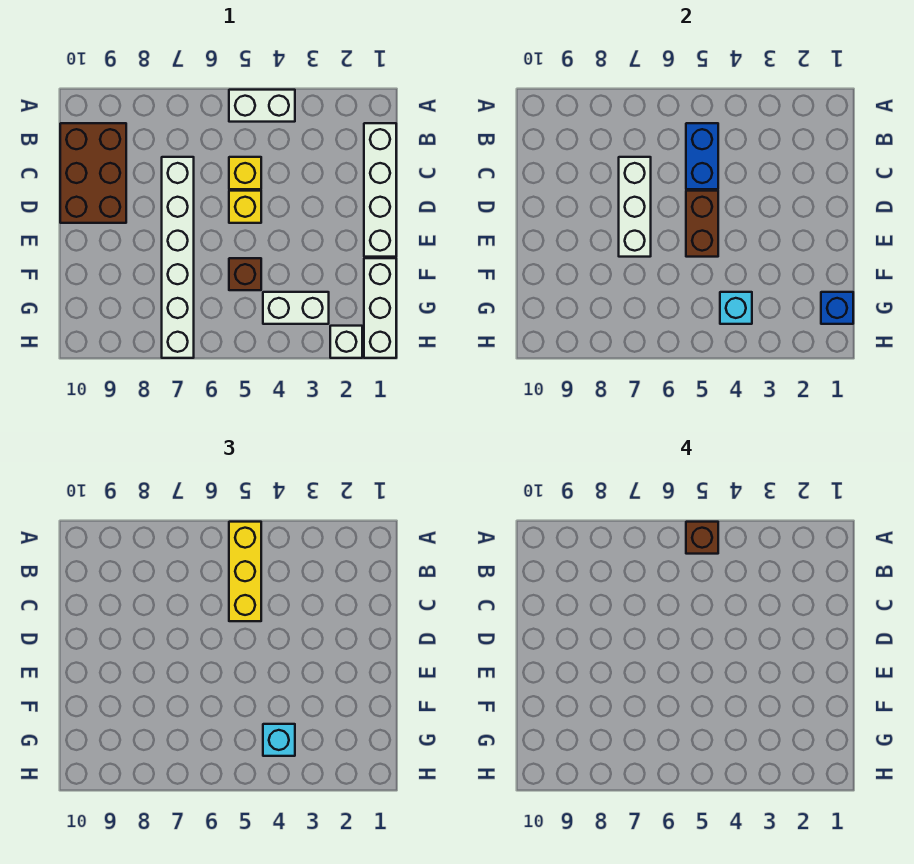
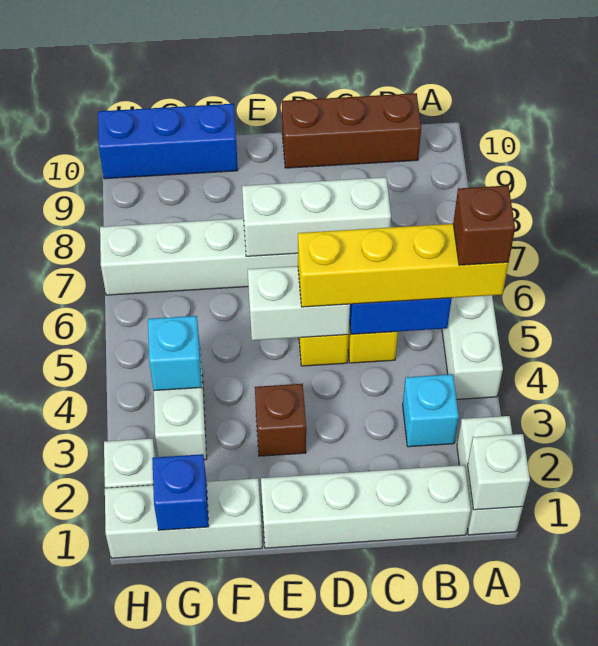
none -> white brick A1:A2 level 1
none -> white brick A1 level 2
yellow brick A5:C5 level 3 -> yellow brick A5:D5 level 3
brown brick B9:D10 level 1 -> brown brick B10:D10 level 1
brown brick D5:E5 level 2 -> white brick D5:E5 level 2
brown brick F5 level 1 -> brown brick E3 level 1
none -> blue brick F10:H10 level 1
cyan brick G4 level 3 -> cyan brick B3 level 1

